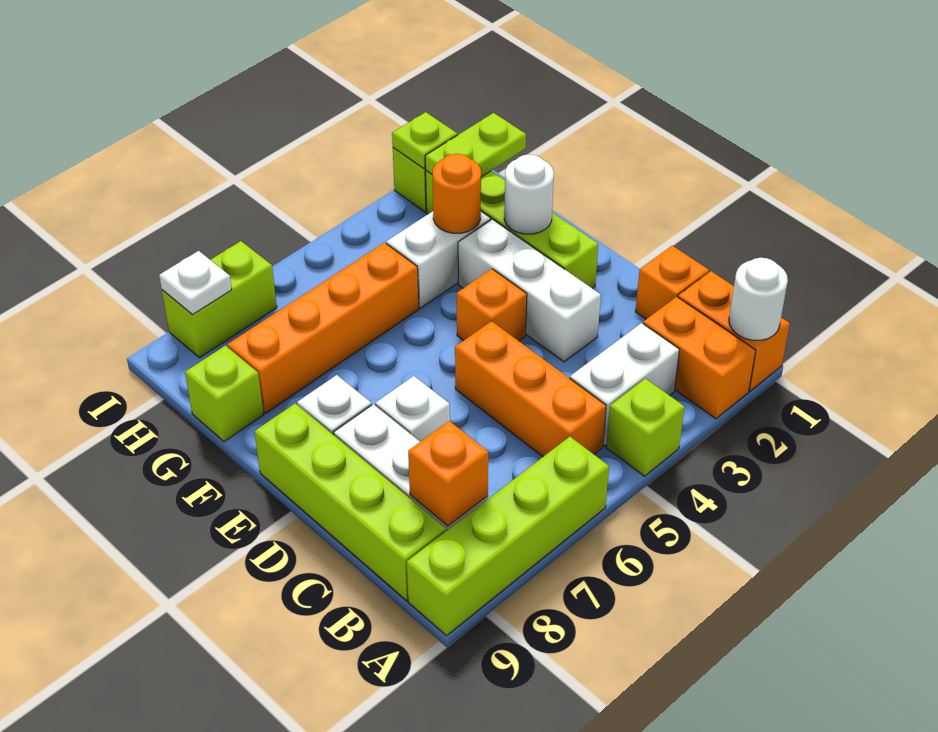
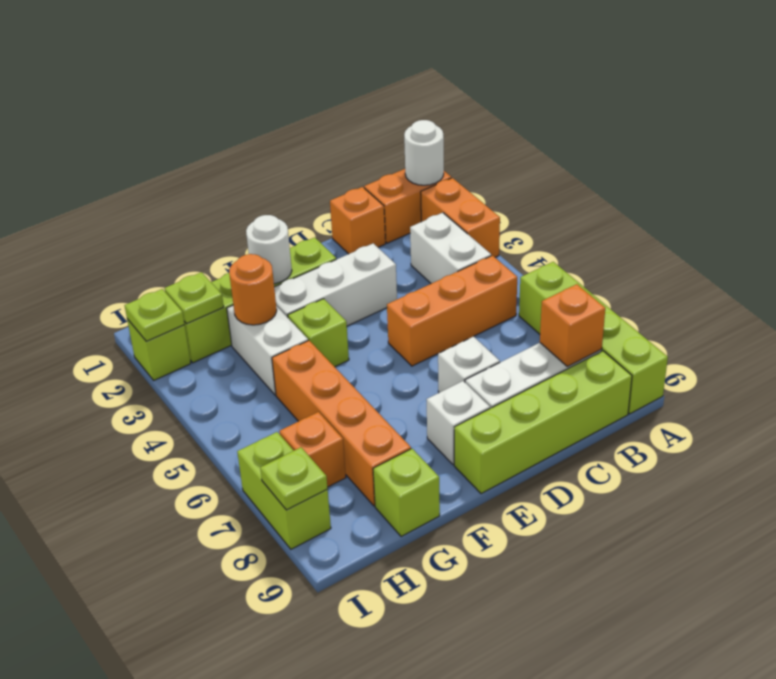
orange brick A2:B2 level 1 -> orange brick A2:A3 level 1
lime brick A4 level 1 -> lime brick F4 level 1
orange brick E4 level 1 -> orange brick H7 level 1
lime plate H1:H2 level 2 -> lime plate H2 level 2
white plate I8 level 2 -> lime plate I8 level 2

